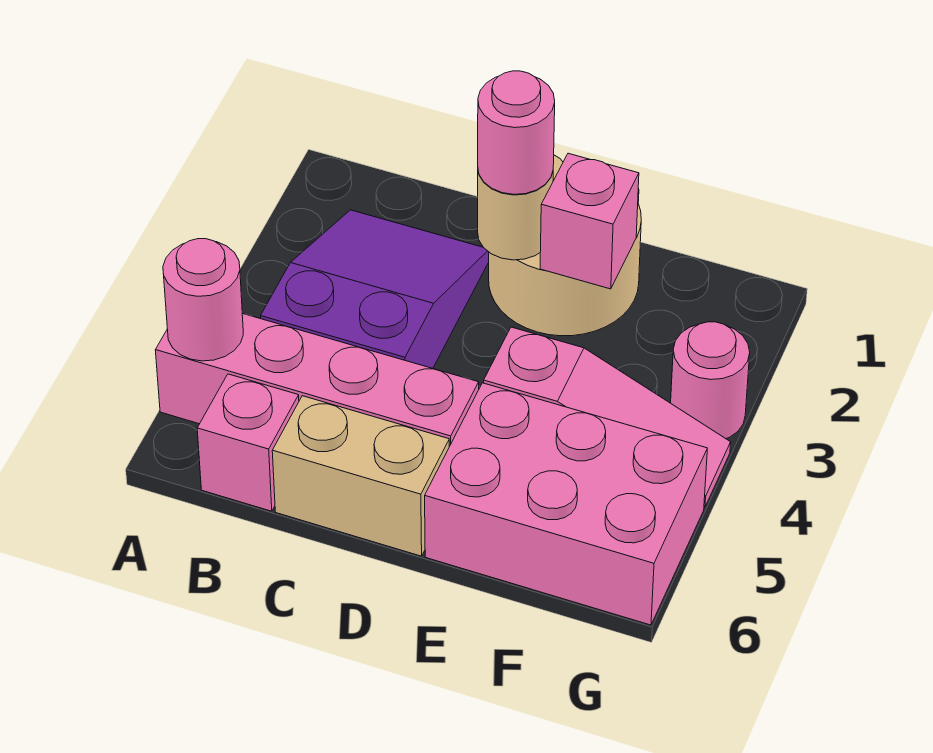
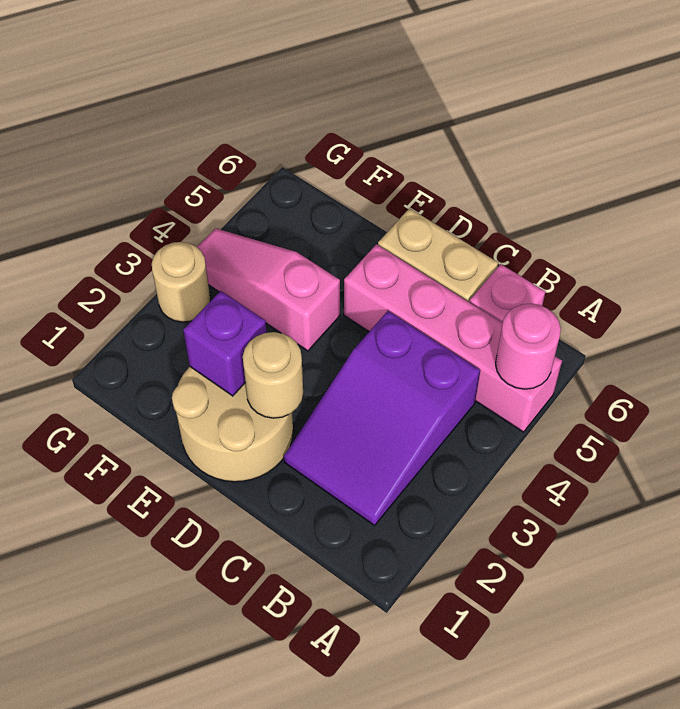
pink round brick D2 level 3 -> none
pink brick E2 level 2 -> purple brick E2 level 2
pink brick E5:G6 level 1 -> none
pink round brick G3 level 1 -> tan round brick G3 level 1

